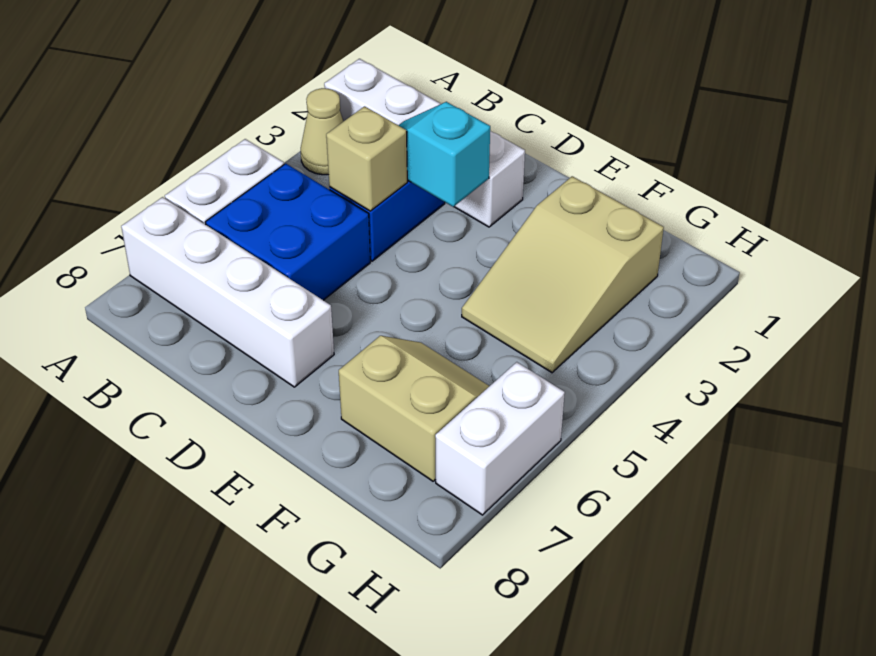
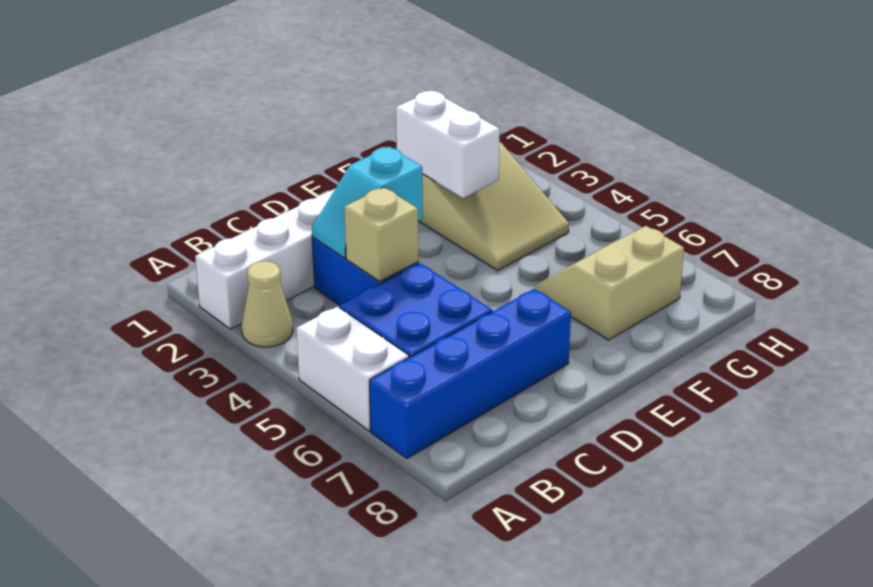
white brick A7:D7 level 1 -> blue brick A7:D7 level 1
white brick H6:H7 level 1 -> white brick F2:F3 level 2

